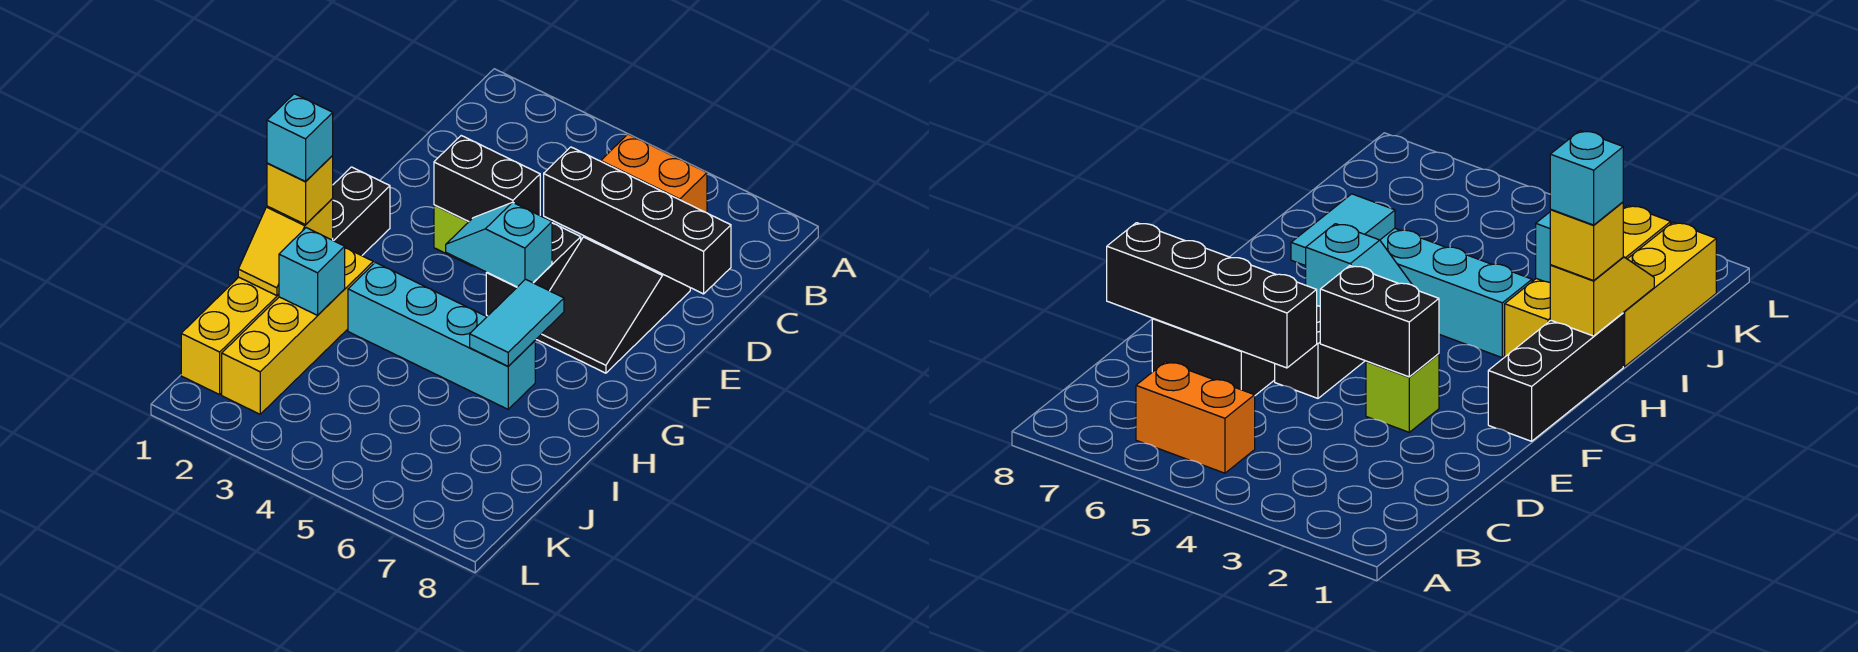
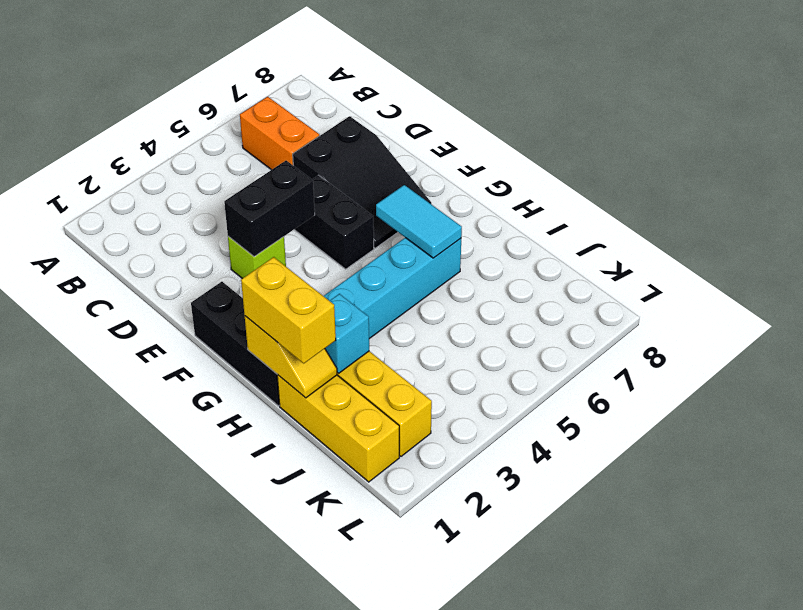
orange brick B5:B6 level 1 -> orange brick B6:C6 level 1
black brick D5:D8 level 2 -> none
cyan slope F4:F5 level 2 top 5 -> none
yellow brick H1 level 3 -> yellow brick H1:I1 level 3
cyan brick H1 level 4 -> none

